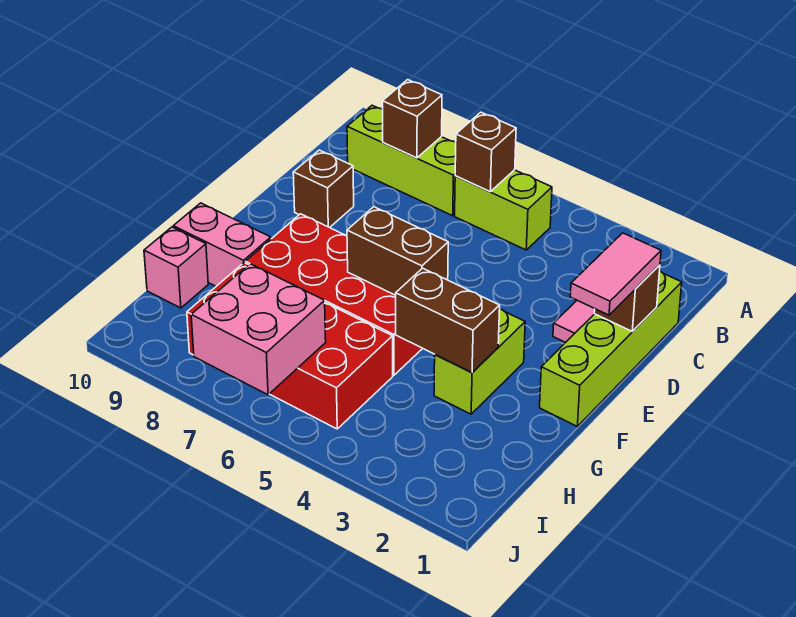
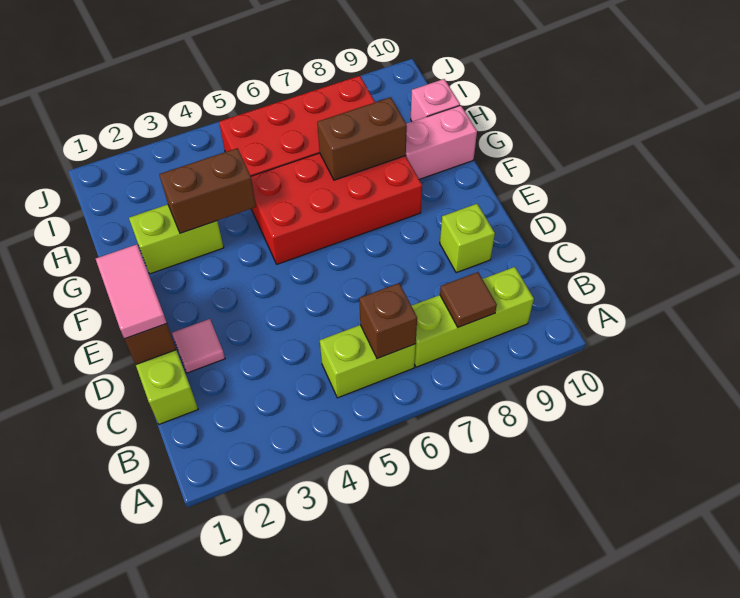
brown brick B8 level 2 -> brown tile B8 level 2
brown brick D9 level 1 -> lime brick D9 level 1
lime brick F3:G3 level 1 -> lime brick G2:G3 level 1
brown brick F5:F6 level 2 -> brown brick G7:G8 level 2
pink brick I6:J7 level 2 -> none

